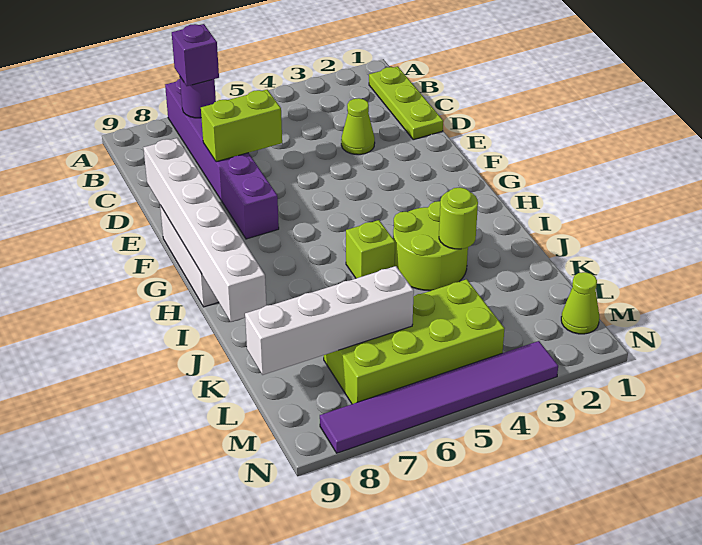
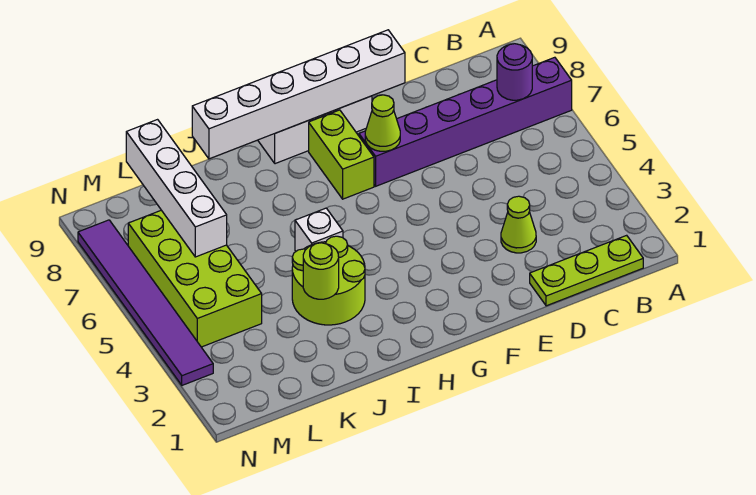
purple brick B7 level 3 -> none
lime brick D6:D7 level 2 -> lime brick G7:G8 level 1
lime brick I5 level 1 -> white brick I5 level 1
lime cone M1 level 1 -> lime cone F7 level 2

